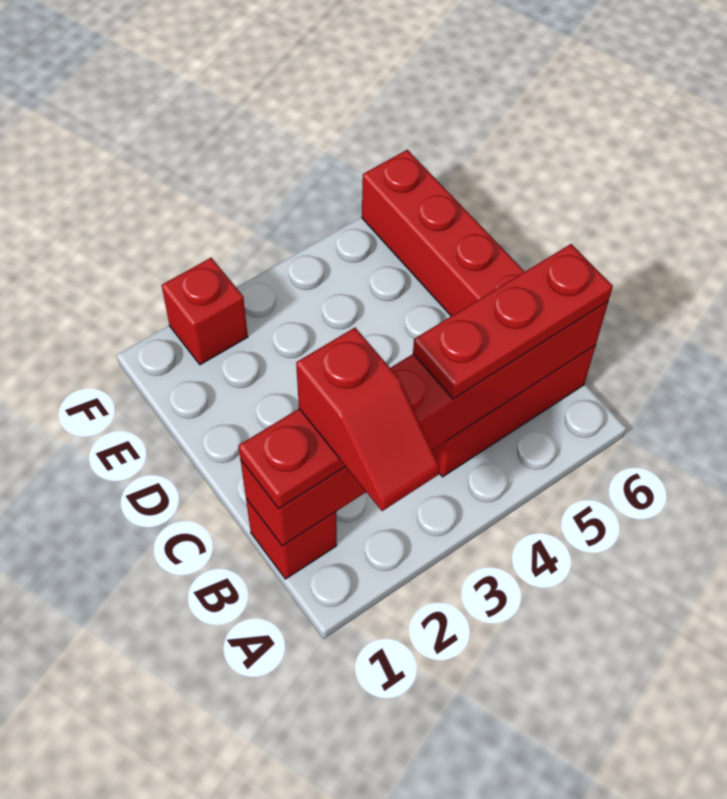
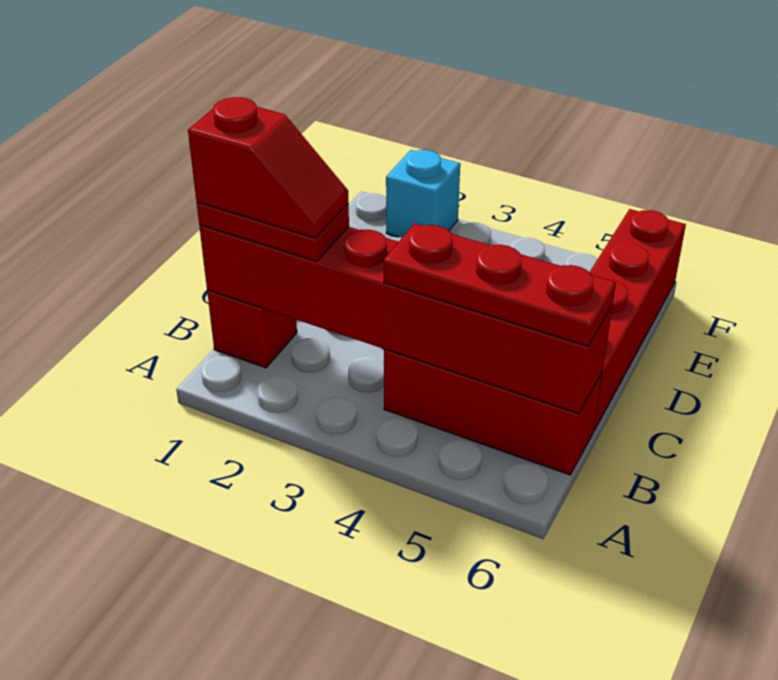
red slope A2:B2 level 4 top B -> red slope B1:B2 level 4 top 1
red brick F2 level 1 -> cyan brick F2 level 1

